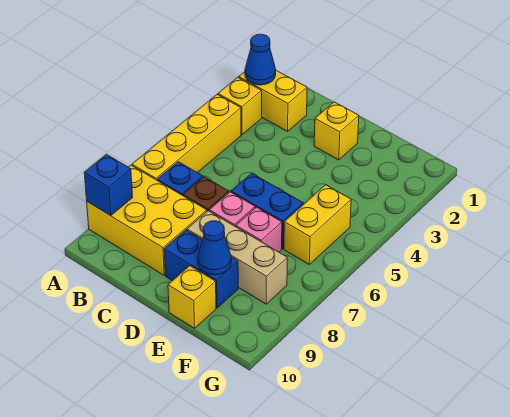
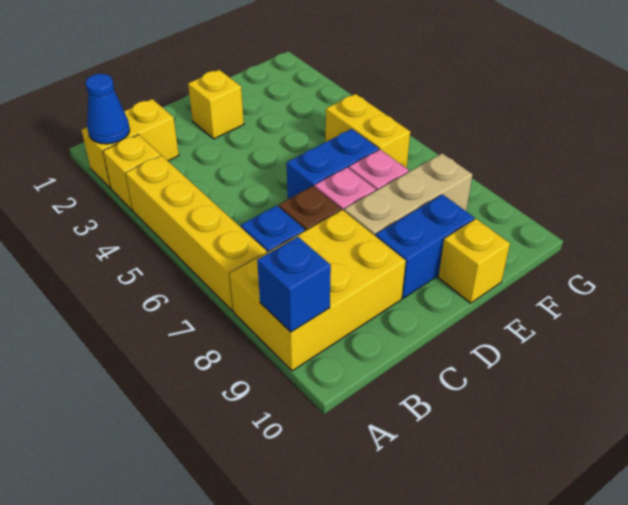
blue cone E9 level 2 -> none

